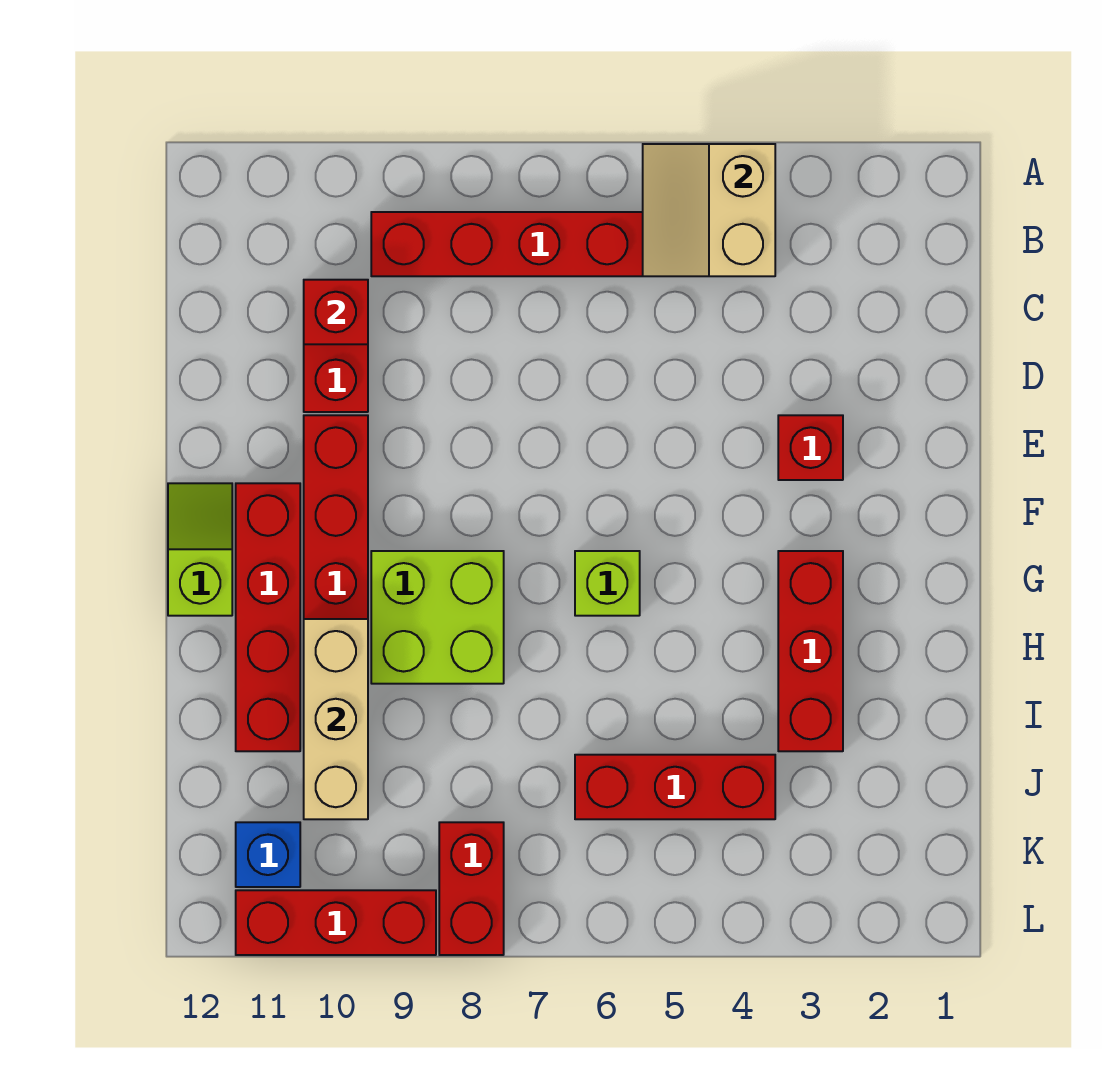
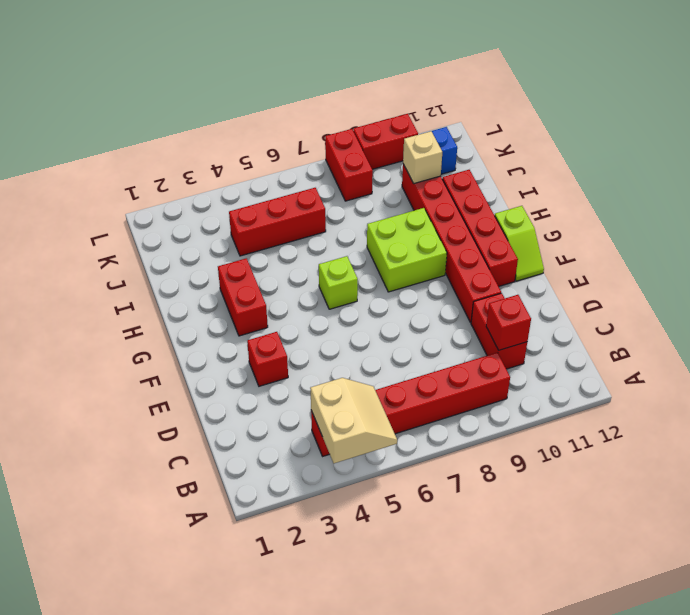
red brick G3:I3 level 1 -> red brick G3:H3 level 1
tan brick H10:J10 level 2 -> tan brick J10 level 2
red brick L9:L11 level 1 -> red brick L9:L10 level 1

